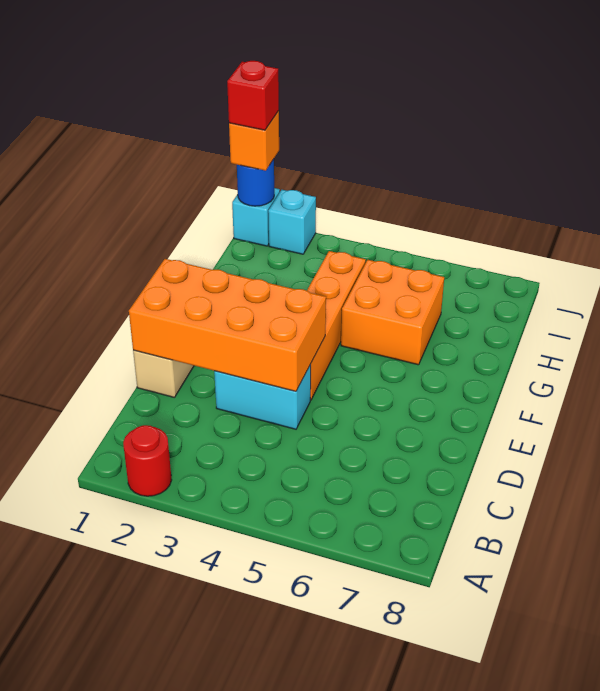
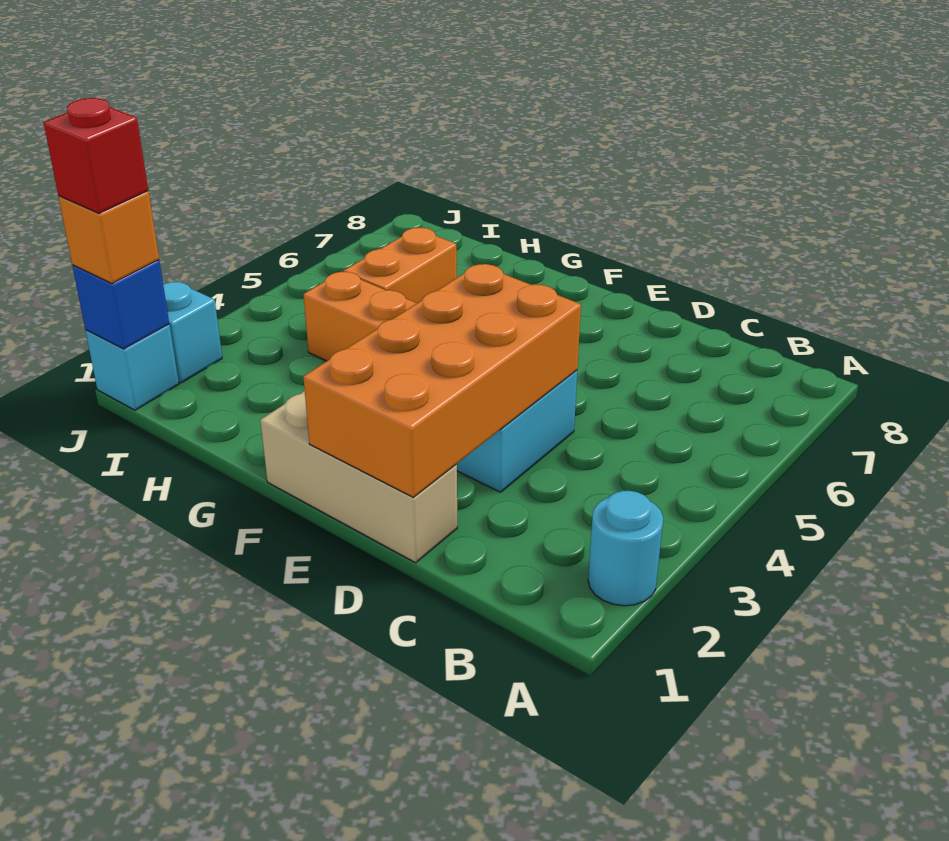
red round brick A2 level 1 -> cyan round brick A2 level 1
orange brick G5:H6 level 1 -> orange brick H5:H6 level 1
blue round brick J1 level 2 -> blue brick J1 level 2

